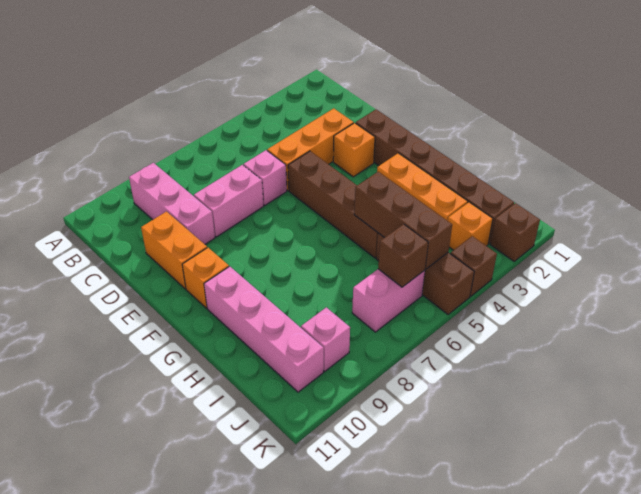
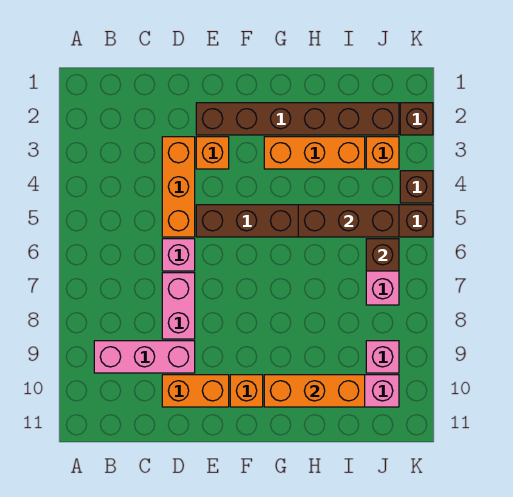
none -> orange brick G10:I10 level 2

